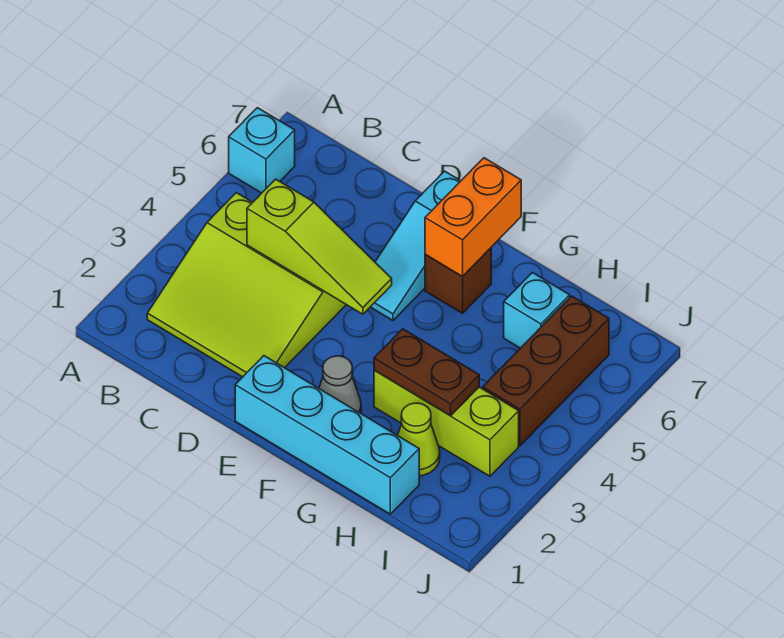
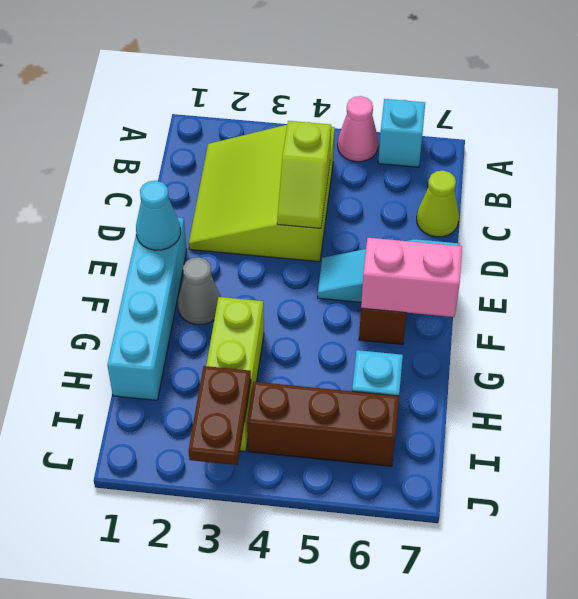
none -> pink cone A5 level 1
lime slope C4:E4 level 2 top C -> lime slope C4:D4 level 2 top C
none -> cyan cone E1 level 2
orange brick F6:F7 level 2 -> pink brick F6:F7 level 2
brown plate G3:H3 level 2 -> brown plate I3:J3 level 2
lime cone H2 level 1 -> lime cone C7 level 1

